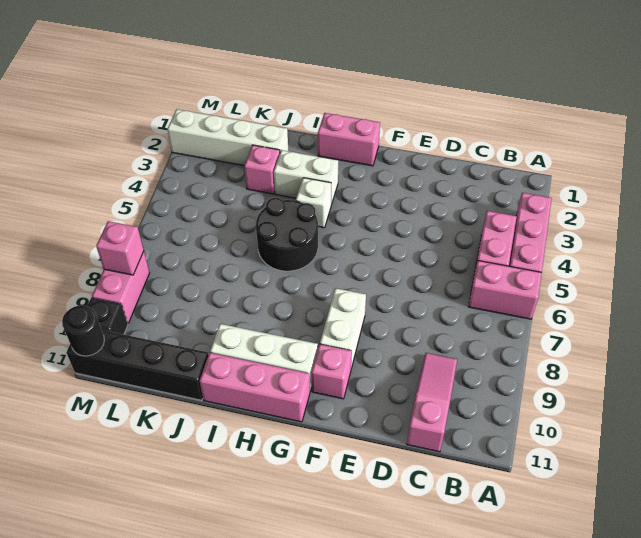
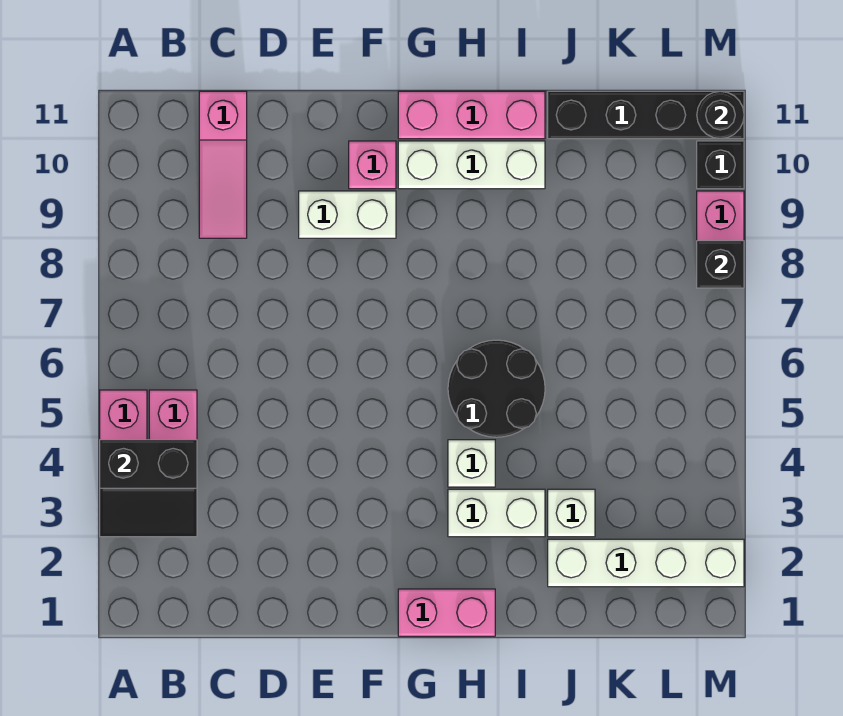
none -> black slope A3:B4 level 2 top 4
pink brick A6:B6 level 1 -> none
white brick F8:F9 level 1 -> white brick E9:F9 level 1
pink brick J3 level 1 -> white brick J3 level 1
pink brick M8 level 2 -> black brick M8 level 2

